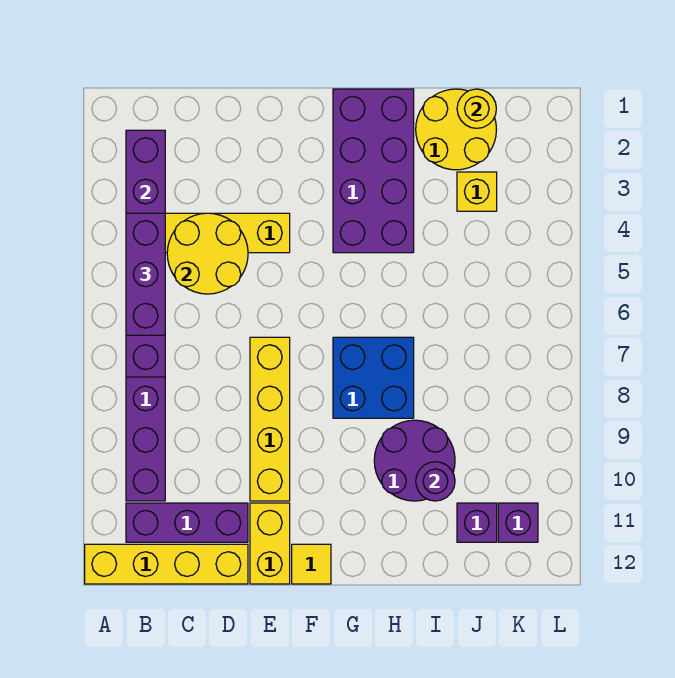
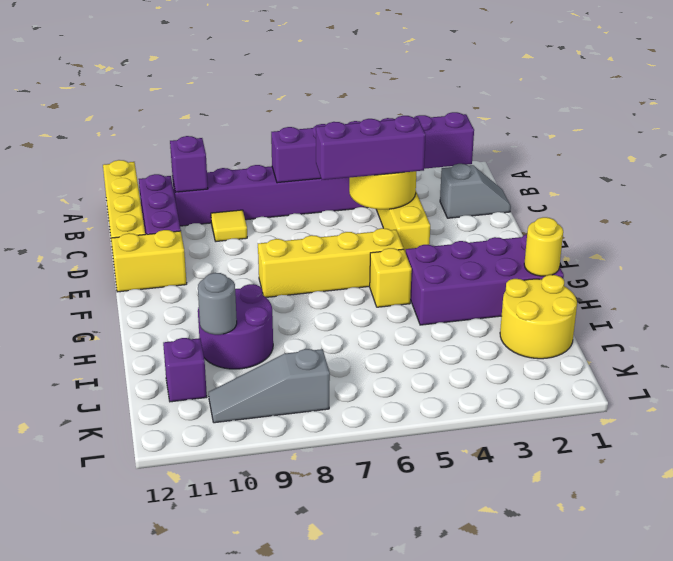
purple brick B4:B6 level 3 -> purple brick D4:D6 level 3
none -> grey slope C1:C2 level 1 top 2
yellow brick E7:E10 level 1 -> yellow brick F5:F8 level 1
yellow tile F12 level 1 -> yellow tile C9 level 1
blue brick G7:H8 level 1 -> none
purple round brick I10 level 2 -> grey round brick I10 level 2
yellow round brick J1 level 2 -> yellow round brick H1 level 2
yellow brick J3 level 1 -> yellow brick G5 level 1
none -> grey slope K8:K10 level 1 top 8
purple brick K11 level 1 -> purple brick B10 level 2

